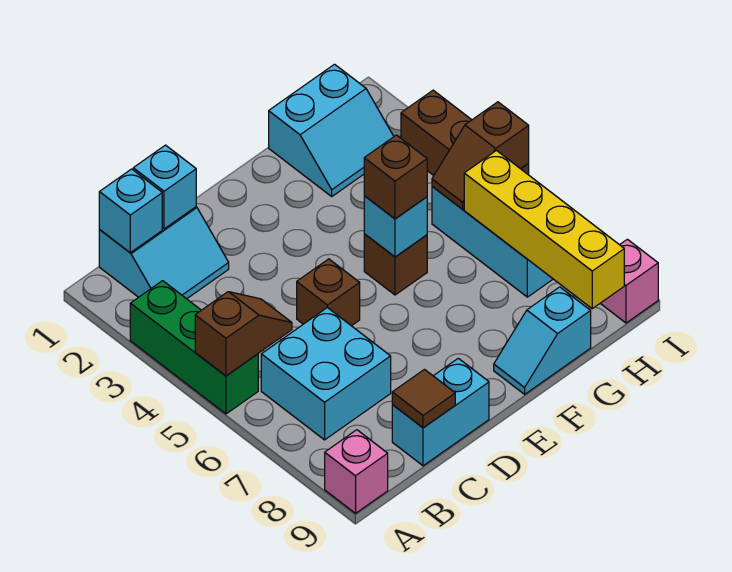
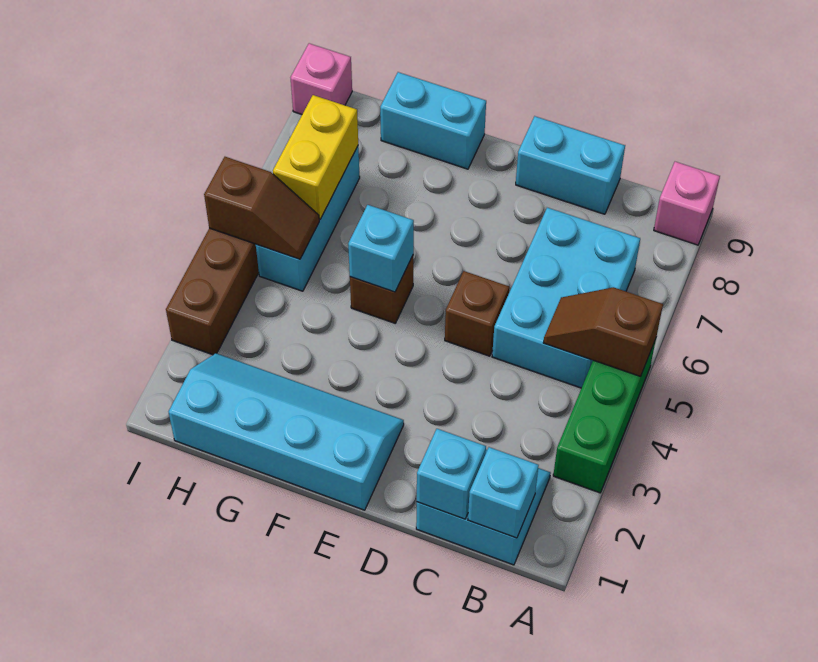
cyan brick B6:C7 level 1 -> cyan brick B5:C7 level 1
brown tile C9 level 2 -> none
brown brick F5 level 3 -> none
cyan slope F9:G9 level 1 top G -> cyan brick F9:G9 level 1
cyan slope G1:H2 level 1 top 1 -> cyan slope E1:H2 level 1 top 1
yellow brick H6:H9 level 2 -> yellow brick H6:H7 level 2

